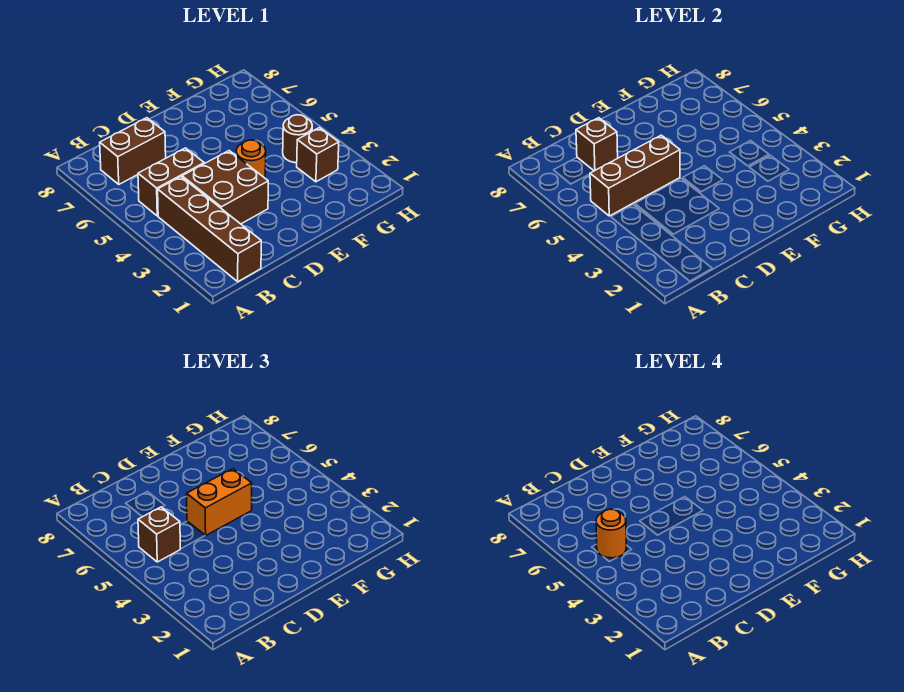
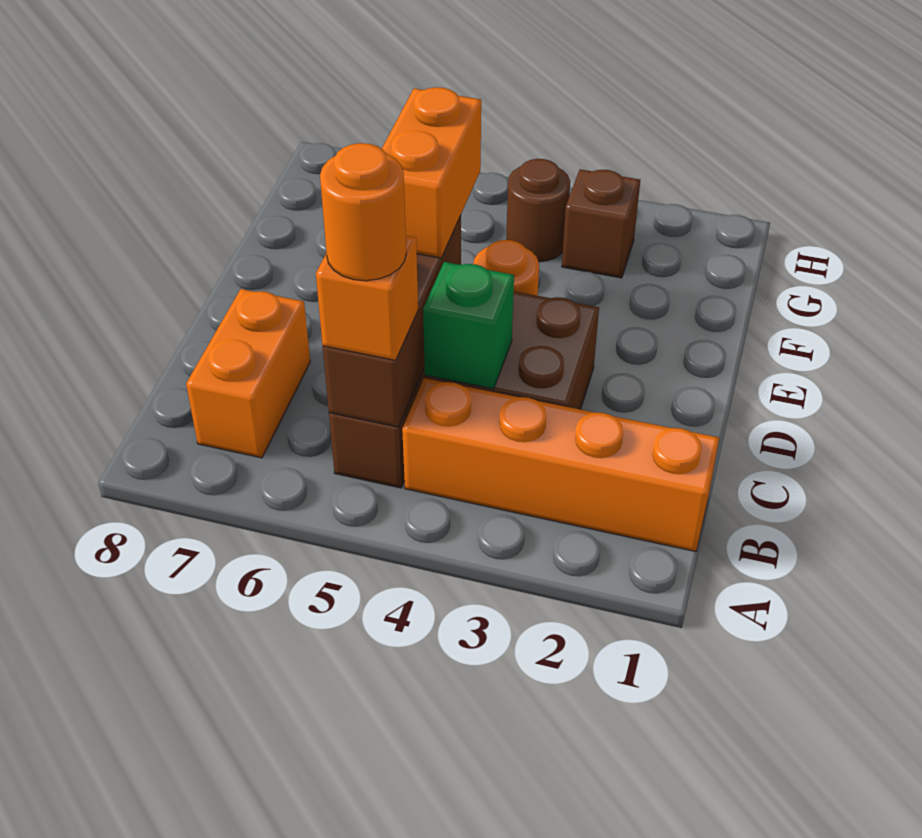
brown brick B1:B4 level 1 -> orange brick B1:B4 level 1
brown brick B5 level 3 -> orange brick B5 level 3
brown brick B7:C7 level 1 -> orange brick B7:C7 level 1
none -> green brick C4 level 2
brown brick C7 level 2 -> none

